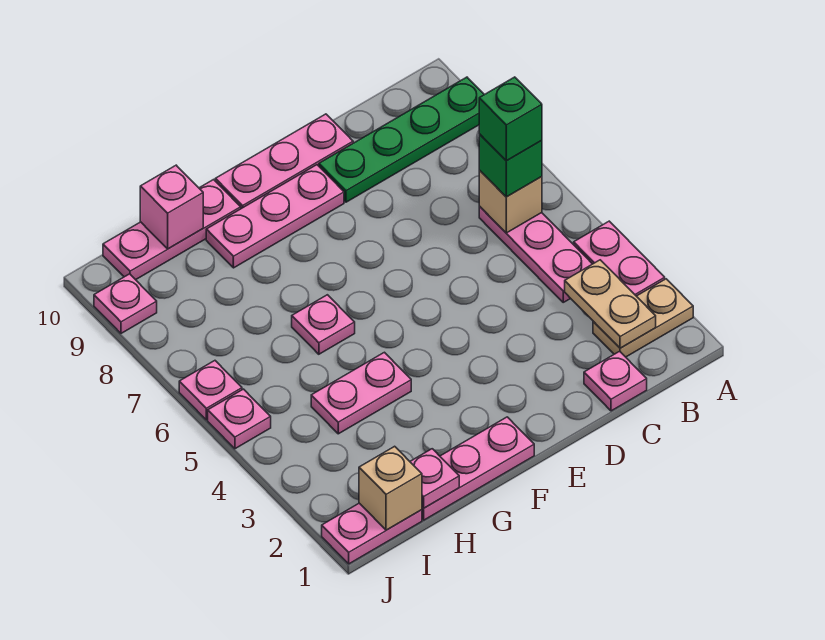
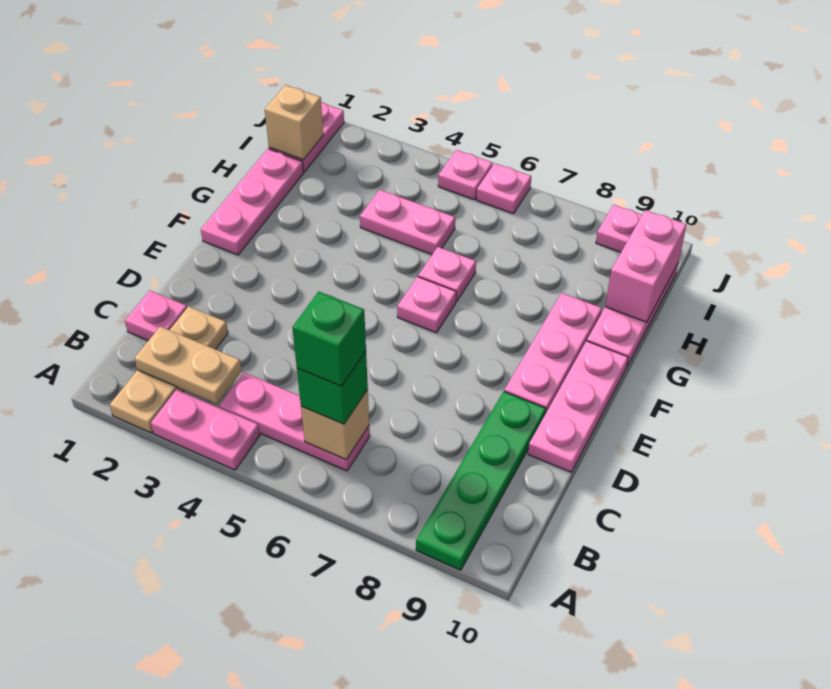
tan plate A2:B2 level 1 -> tan plate A2:C2 level 1
pink plate G4:H4 level 1 -> pink plate H4:H5 level 1
pink plate H1 level 2 -> pink plate F6 level 1
pink brick H10 level 2 -> pink brick H10:I10 level 2

